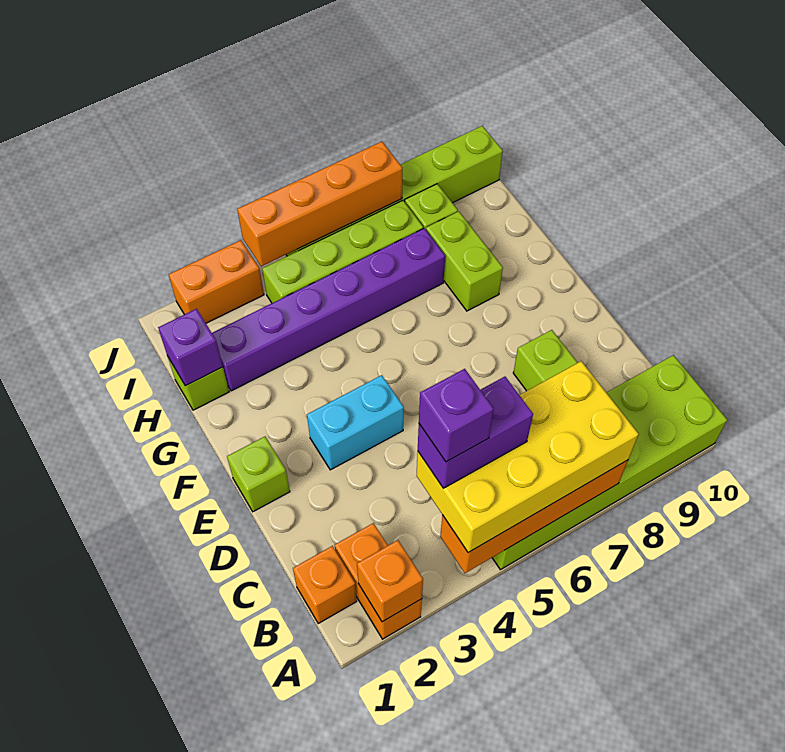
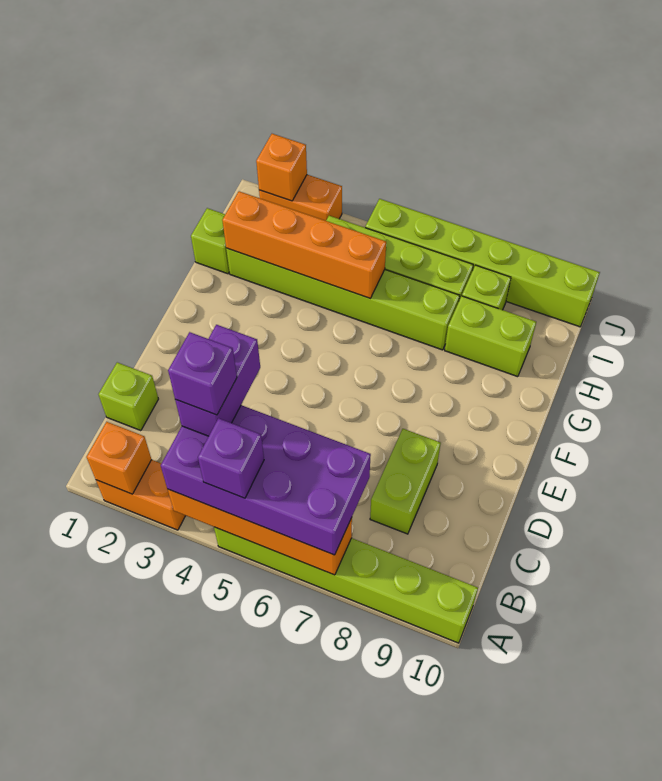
orange brick A2:B2 level 1 -> orange brick A2:A3 level 1
yellow brick A4:B7 level 3 -> purple brick A4:B7 level 3
lime brick A5:B10 level 1 -> lime brick A5:A10 level 1
orange brick B1 level 1 -> orange brick J2 level 2
purple brick B4:B5 level 4 -> purple brick B4:C4 level 4
lime brick E1 level 1 -> lime brick C1 level 1
cyan brick E3:E4 level 1 -> none
lime brick G8:H8 level 1 -> lime brick H8:H9 level 1
purple brick H1 level 2 -> purple brick A5 level 4
purple brick H2:H7 level 1 -> lime brick H2:H7 level 1
orange brick J4:J7 level 2 -> orange brick H2:H5 level 2

